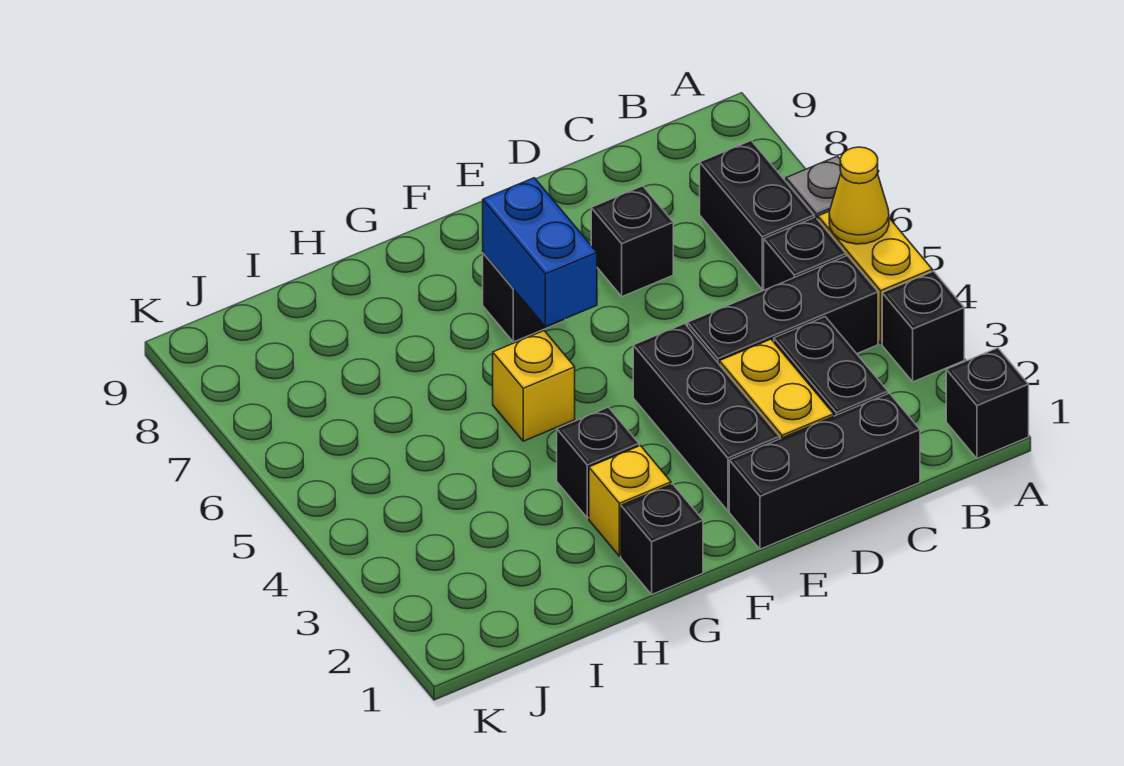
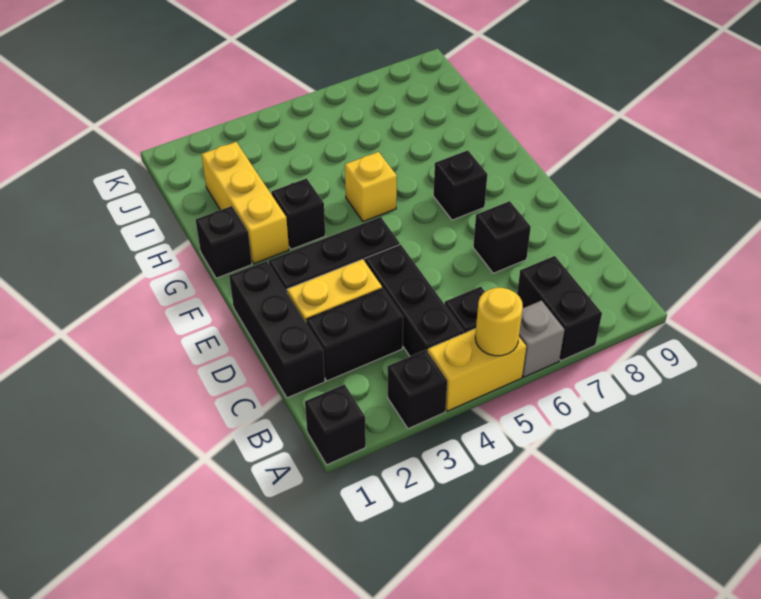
yellow cone A5 level 2 -> yellow round brick A5 level 2
black brick B6:B7 level 1 -> black brick A7:B7 level 1
blue brick F6:F7 level 2 -> none
yellow brick G2 level 1 -> yellow brick G2:I2 level 1

